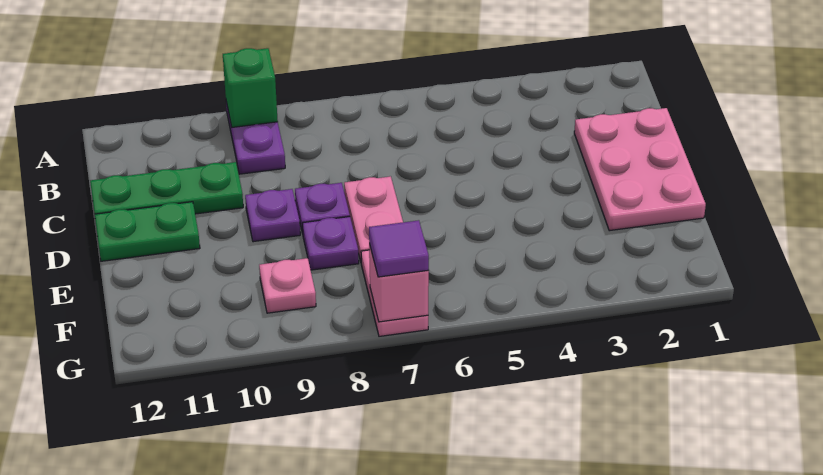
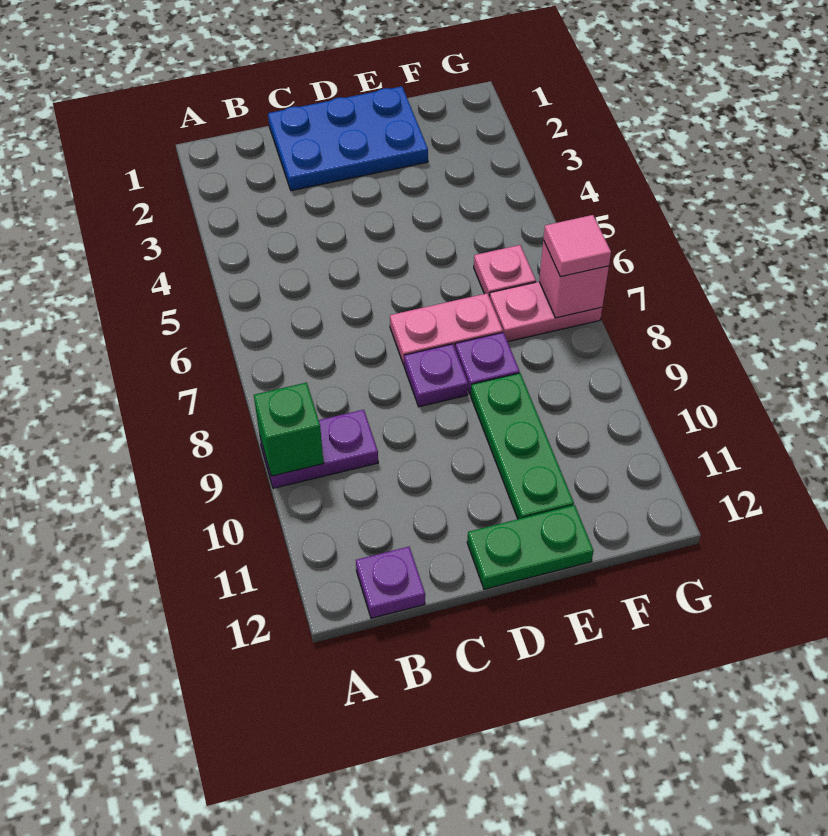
pink plate C1:E2 level 1 -> blue plate C1:E2 level 1
green plate C10:C12 level 1 -> green plate E9:E11 level 1
purple plate D9 level 1 -> purple plate B12 level 1
green plate D11:D12 level 1 -> green plate D12:E12 level 1
pink plate F9 level 1 -> pink plate F6 level 1
purple tile G7 level 3 -> pink tile G7 level 3

